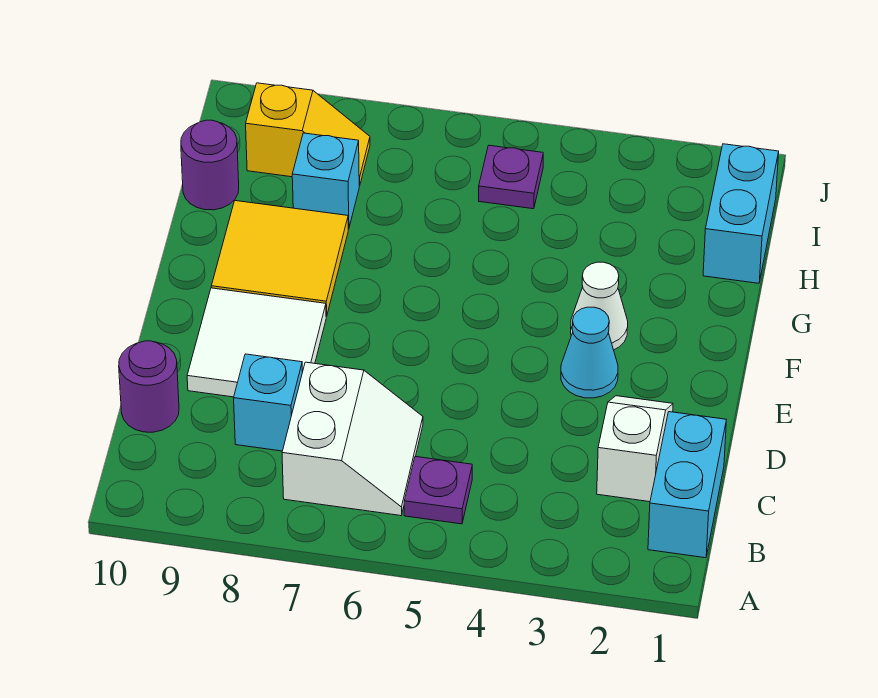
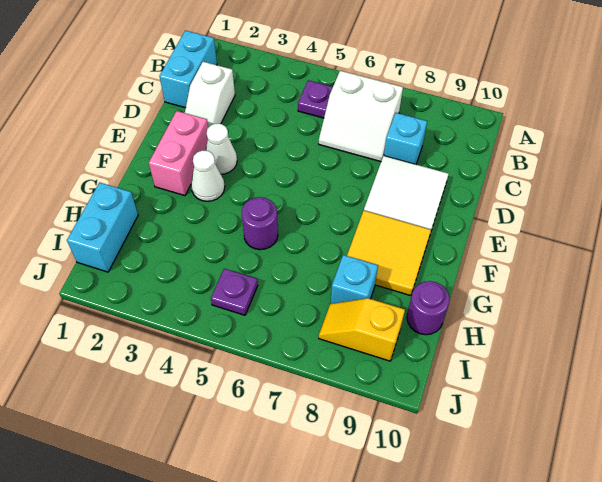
white slope B6:C7 level 1 top 7 -> white slope B6:C7 level 1 top B
purple round brick C10 level 1 -> purple round brick G5 level 1
none -> pink brick E2:F2 level 1
cyan cone E3 level 1 -> white cone E3 level 1

